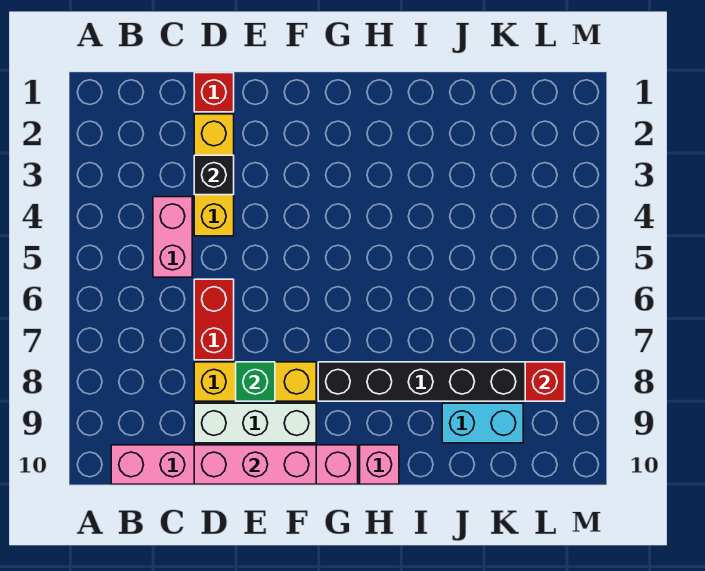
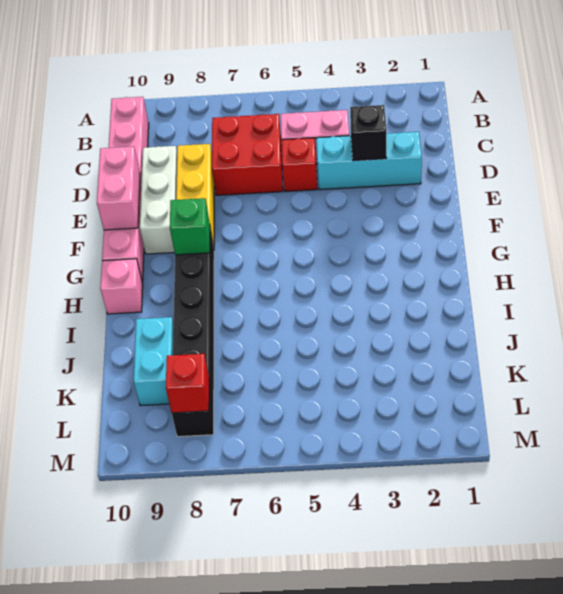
red brick D1 level 1 -> red brick D5 level 1
yellow brick D2:D4 level 1 -> cyan brick D2:D4 level 1
red brick D6:D7 level 1 -> red brick C6:D7 level 1
pink brick D10:F10 level 2 -> pink brick E10:F10 level 2
green brick E8 level 2 -> green brick G8 level 2

